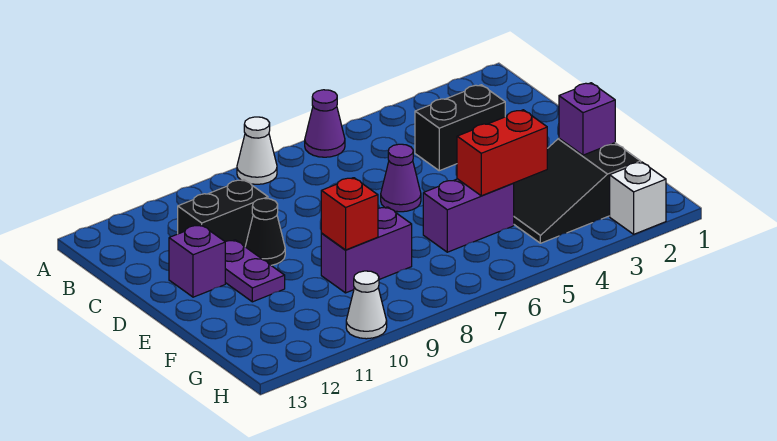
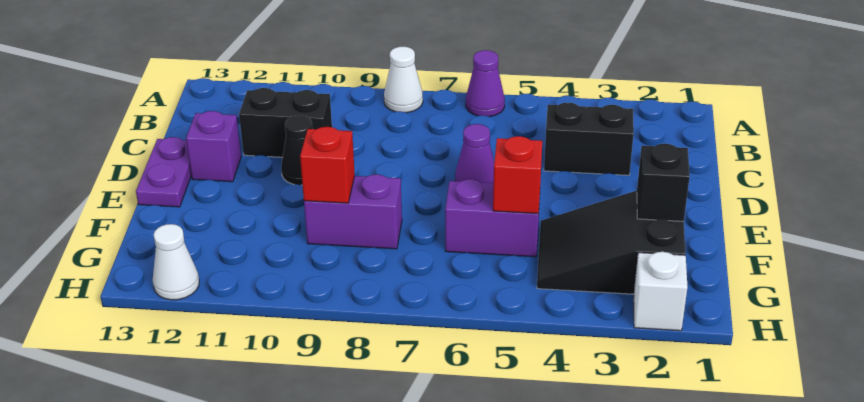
purple plate D11:E11 level 1 -> purple plate D13:E13 level 1
purple brick F2 level 2 -> black brick F2 level 2
red brick F4:F5 level 2 -> red brick F5 level 2
white cone H10 level 1 -> white cone H12 level 1

